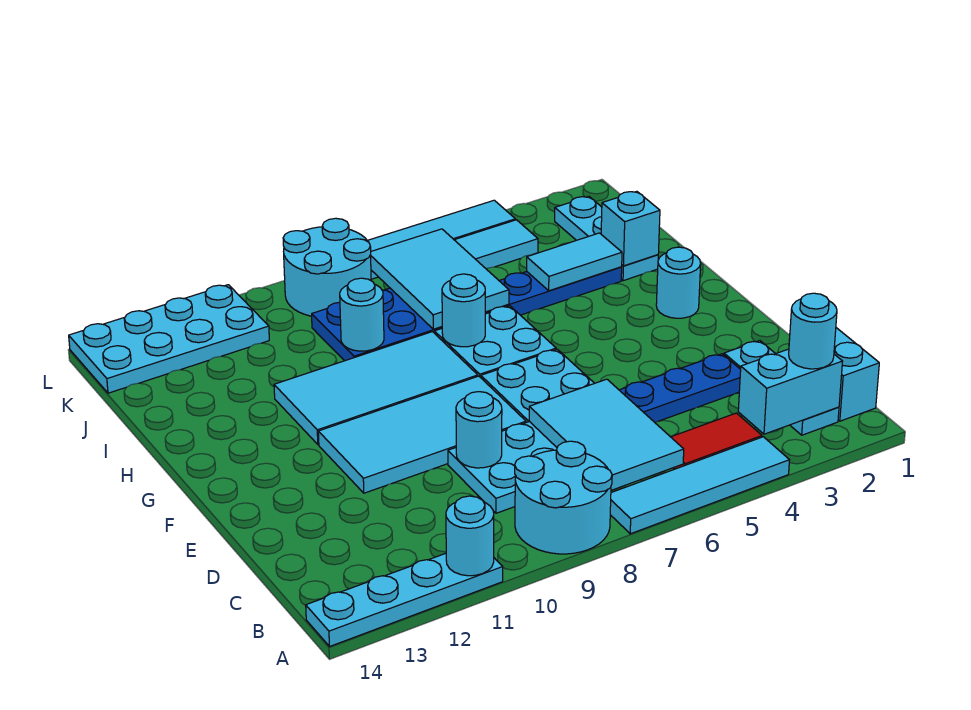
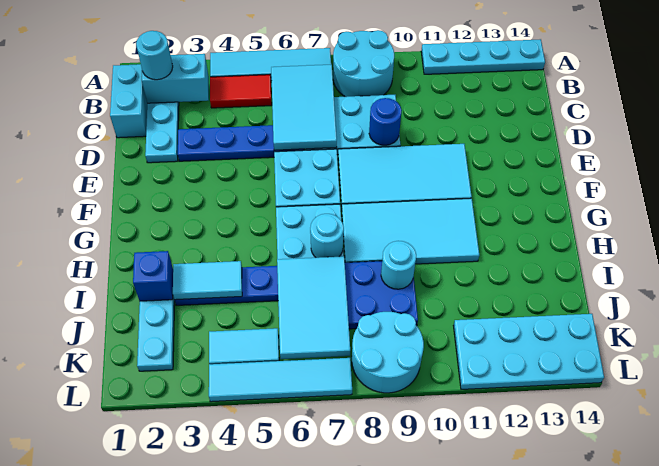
cyan round brick A11 level 2 -> none
cyan round brick D9 level 2 -> blue round brick D9 level 2
cyan round brick G2 level 1 -> none
cyan brick I2 level 2 -> blue brick I2 level 2

